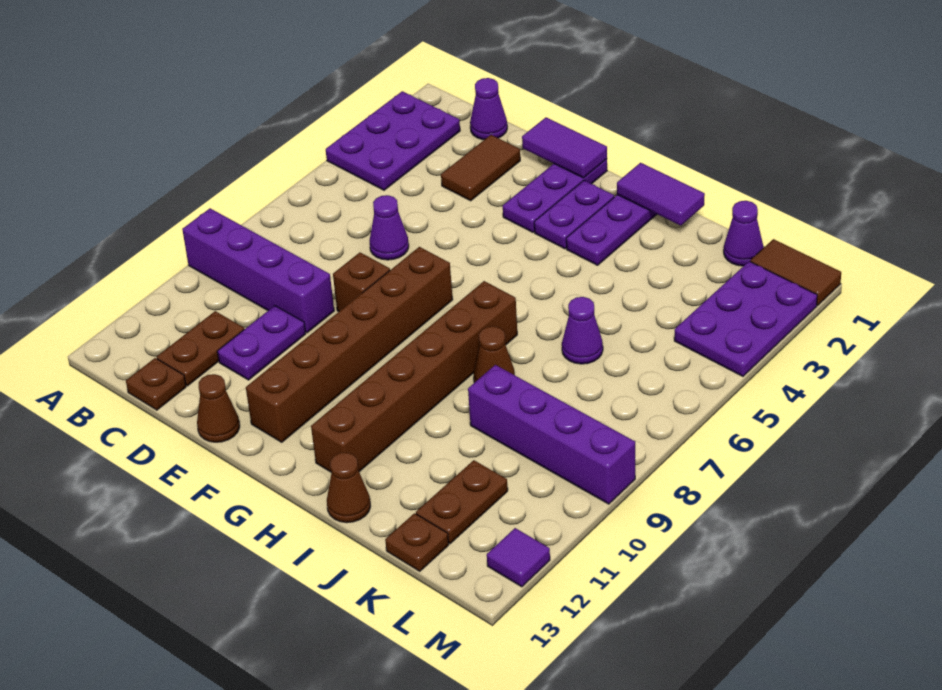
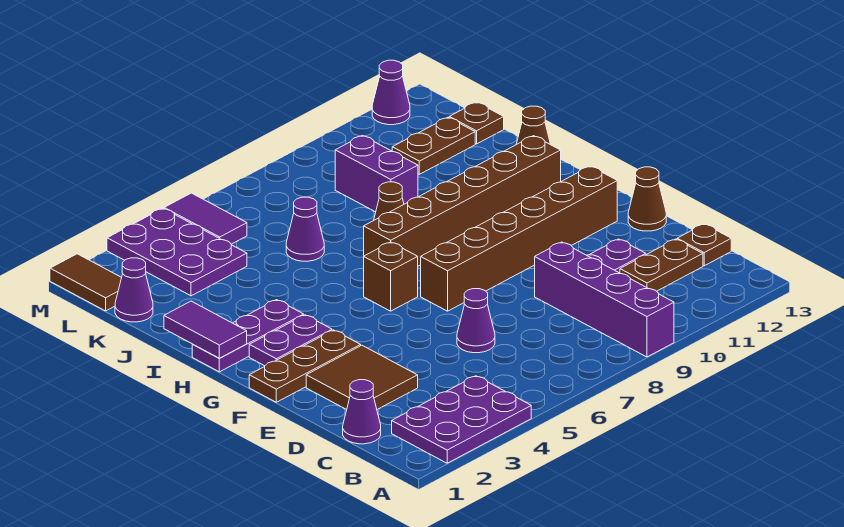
brown tile D2:D3 level 1 -> brown tile D2:E3 level 1
purple tile E1:F1 level 2 -> purple tile L5:M5 level 1
brown brick E8 level 1 -> brown brick G6 level 1
purple plate F1:F3 level 1 -> brown plate F1:F3 level 1
purple brick J9:M9 level 1 -> purple brick J9:K9 level 1
purple plate L2:M4 level 1 -> purple plate K3:M4 level 1
purple tile M12 level 1 -> purple cone M12 level 1

